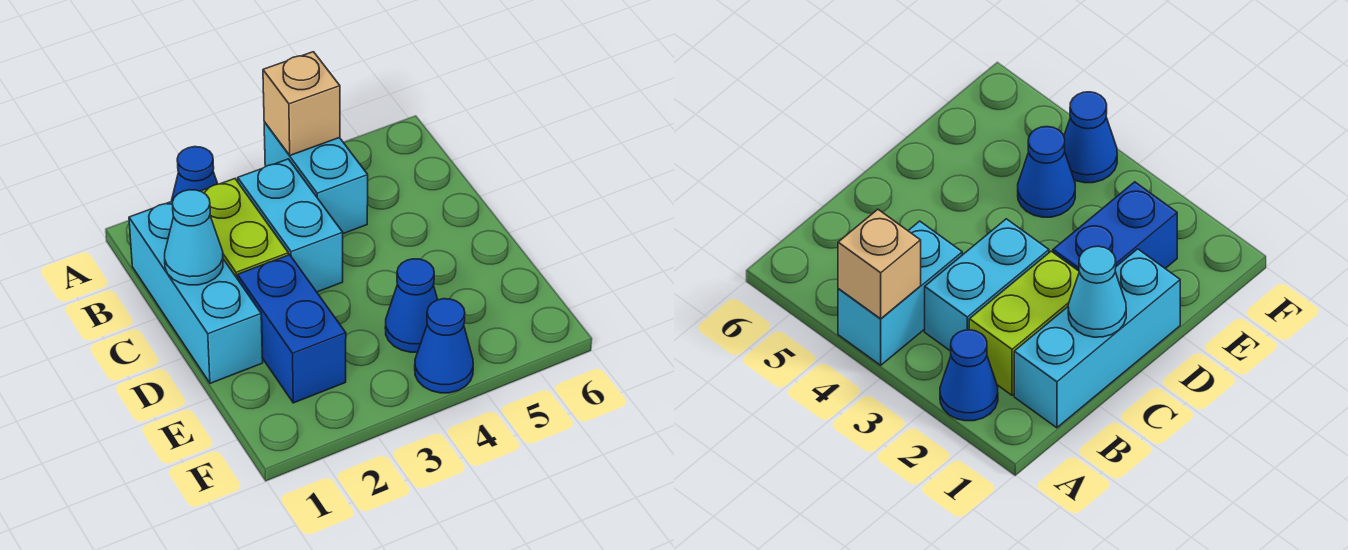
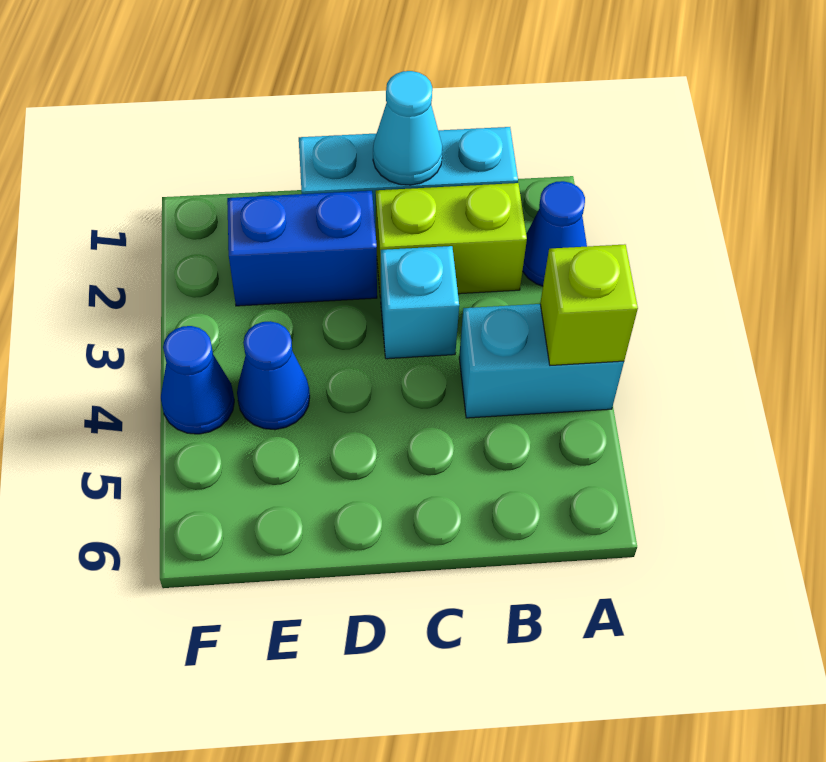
tan brick A4 level 2 -> lime brick A4 level 2
cyan brick B3:C3 level 1 -> cyan brick C3 level 1

